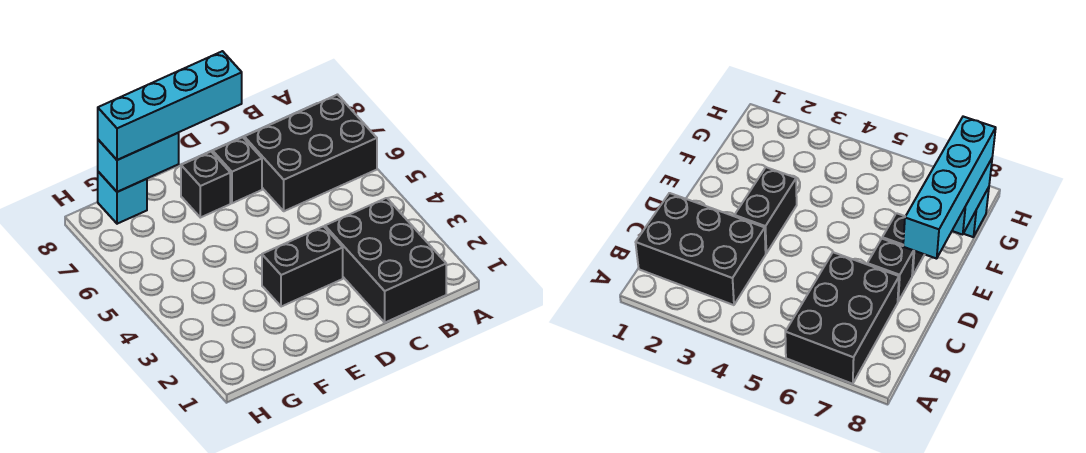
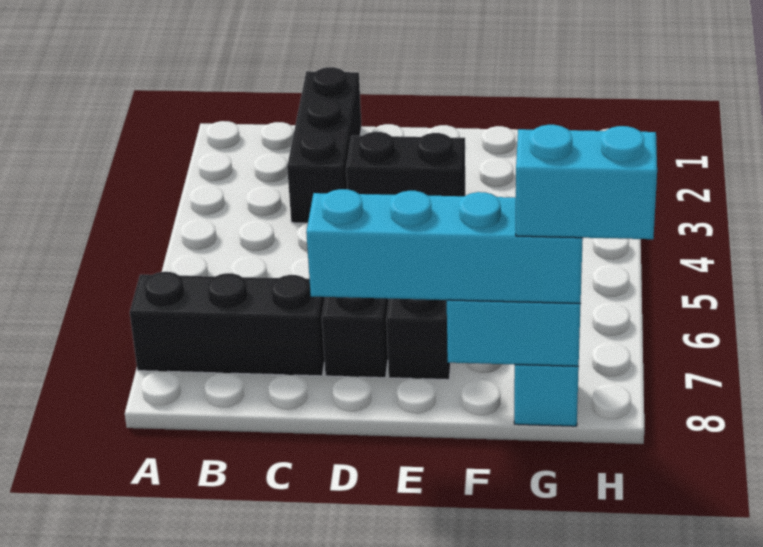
black brick A6:C7 level 1 -> black brick A7:C7 level 1
black brick B1:C3 level 1 -> black brick C1:C3 level 1
none -> cyan brick G8:H8 level 4

